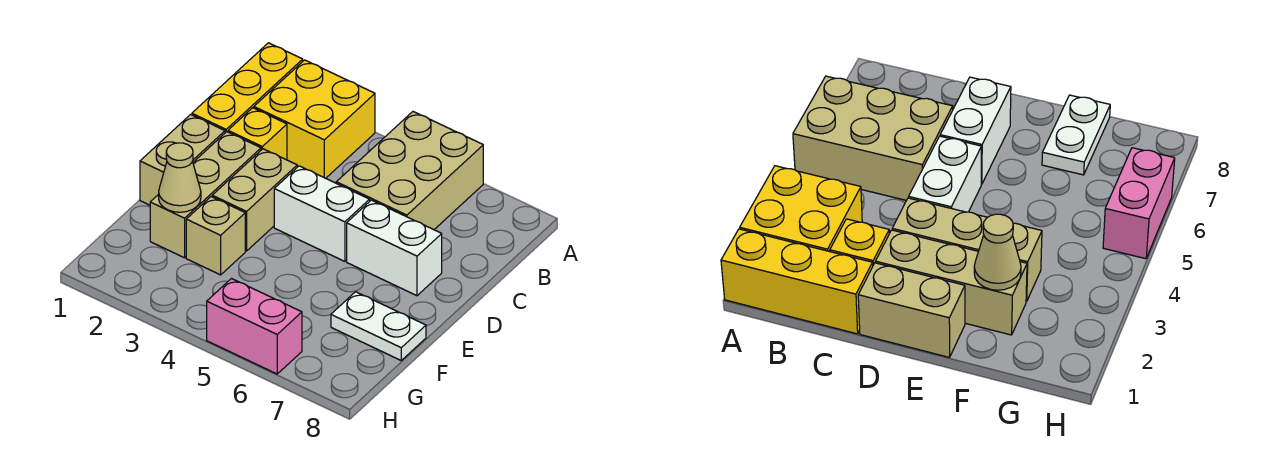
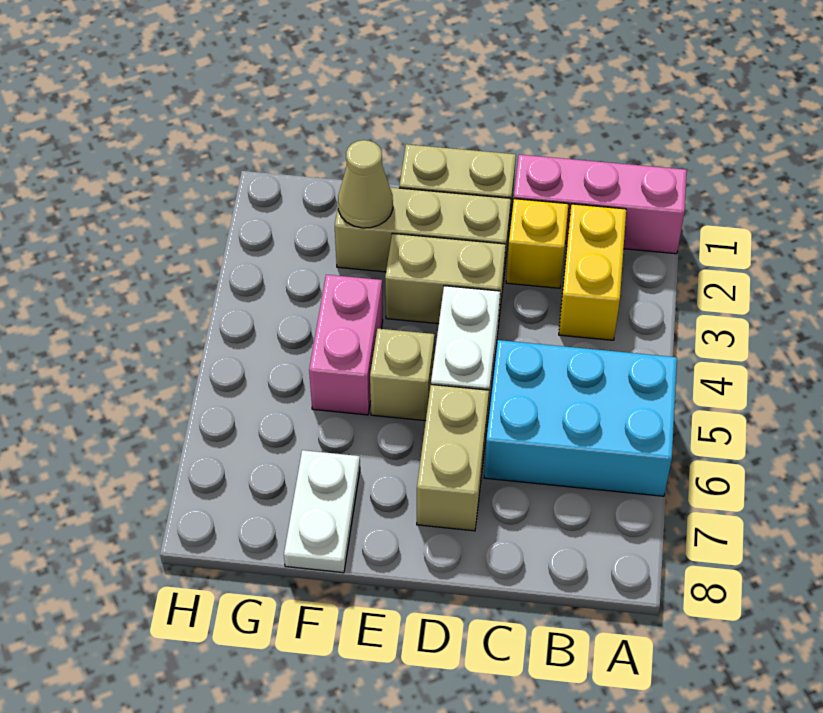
yellow brick A1:C1 level 1 -> pink brick A1:C1 level 1
yellow brick A2:B3 level 1 -> yellow brick B2:B3 level 1
tan brick A5:C6 level 1 -> cyan brick A5:C6 level 1
white brick D6:D7 level 1 -> tan brick D6:D7 level 1
tan brick F3 level 1 -> tan brick E5 level 1
pink brick H5:H6 level 1 -> pink brick F4:F5 level 1

